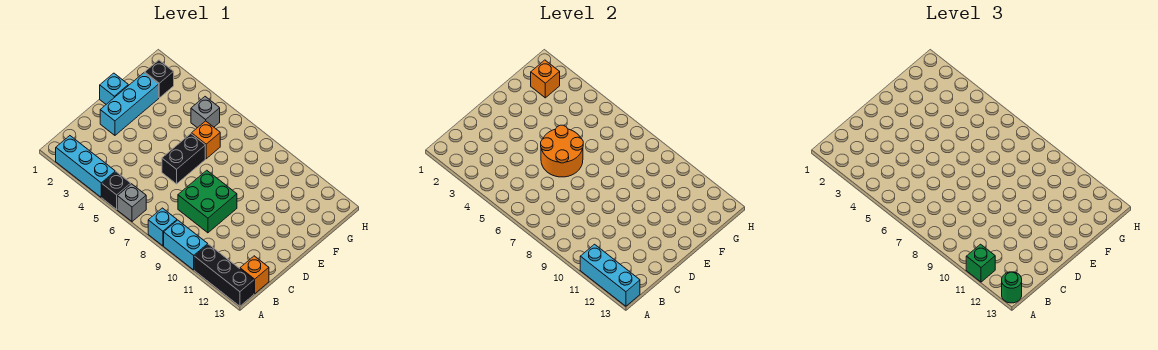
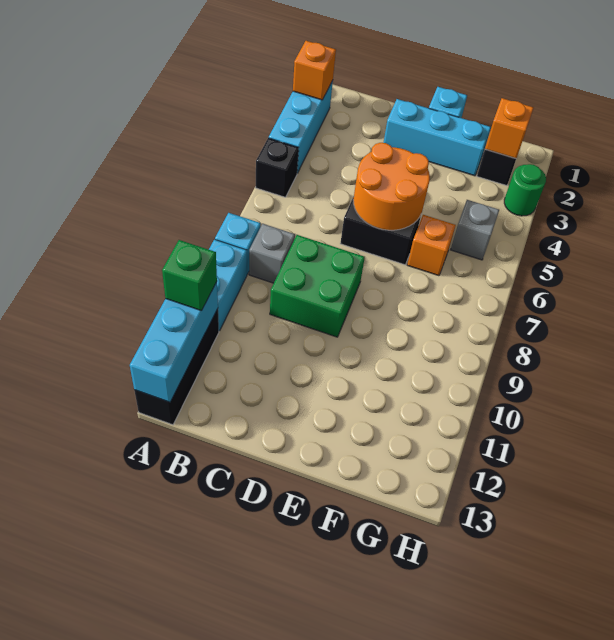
grey brick A6 level 1 -> grey brick B8 level 1
green round brick A13 level 3 -> green round brick H3 level 1
orange brick B13 level 1 -> orange brick A2 level 2

